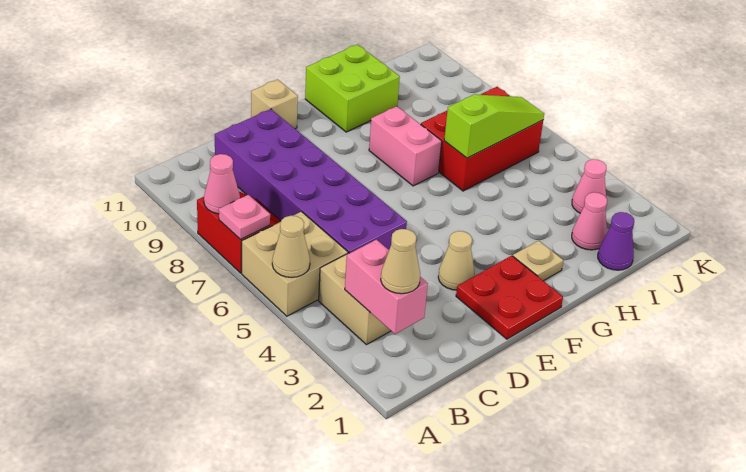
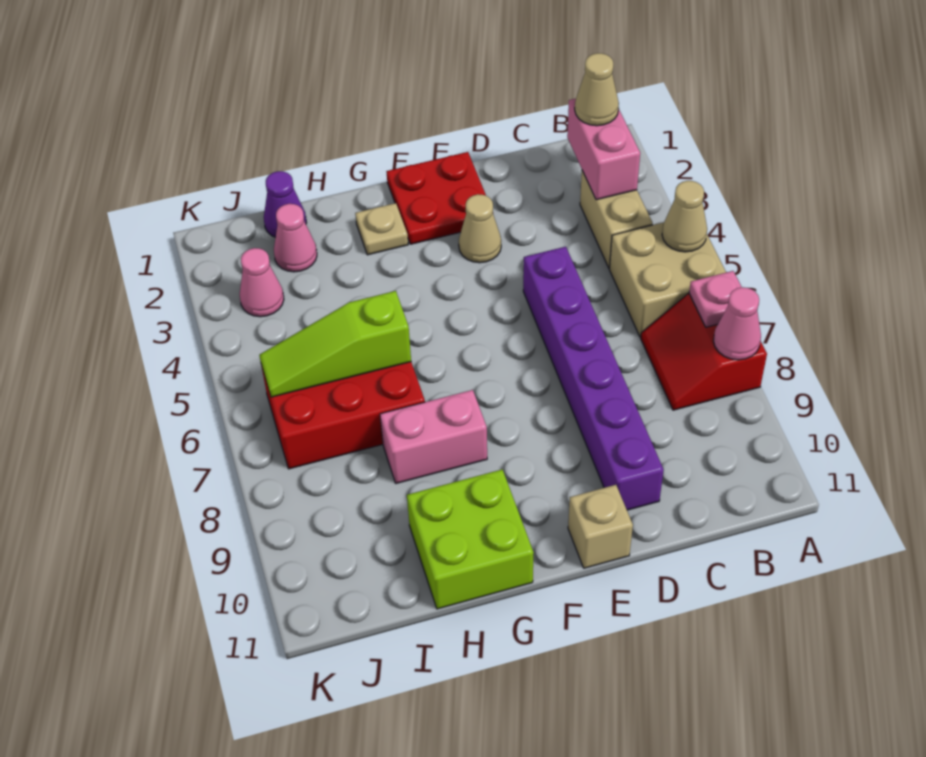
purple brick C5:D10 level 1 -> purple brick D5:D10 level 1
pink brick G7:G8 level 1 -> pink brick G8:H8 level 1

